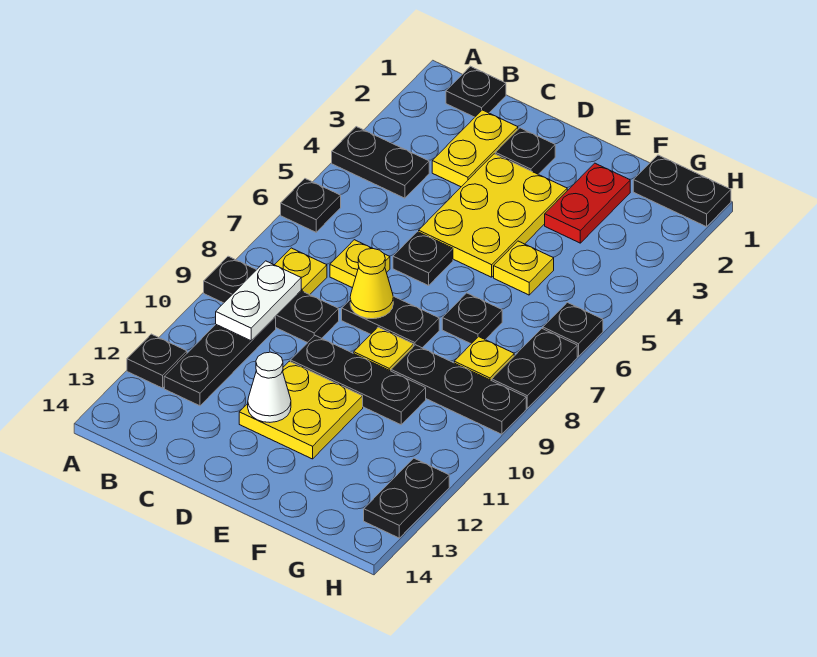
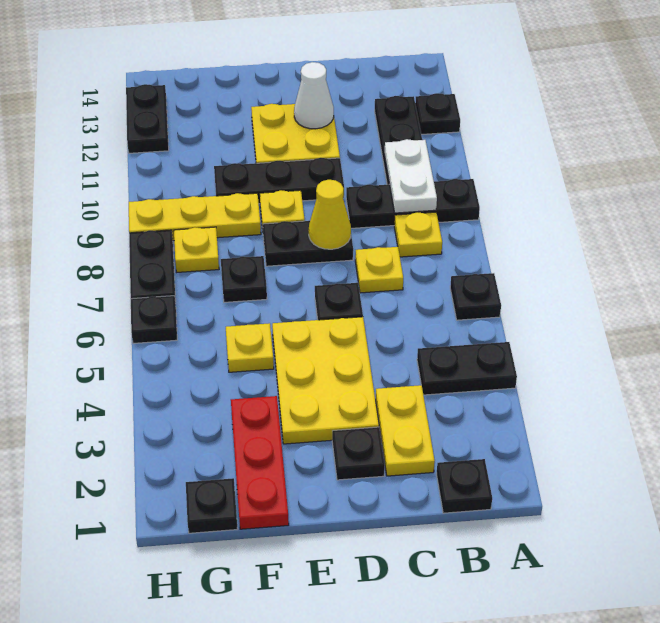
red plate F2:F3 level 1 -> red plate F1:F3 level 1
black plate F9:H9 level 1 -> yellow plate F9:H9 level 1
black plate G1:H1 level 1 -> black plate G1 level 1

